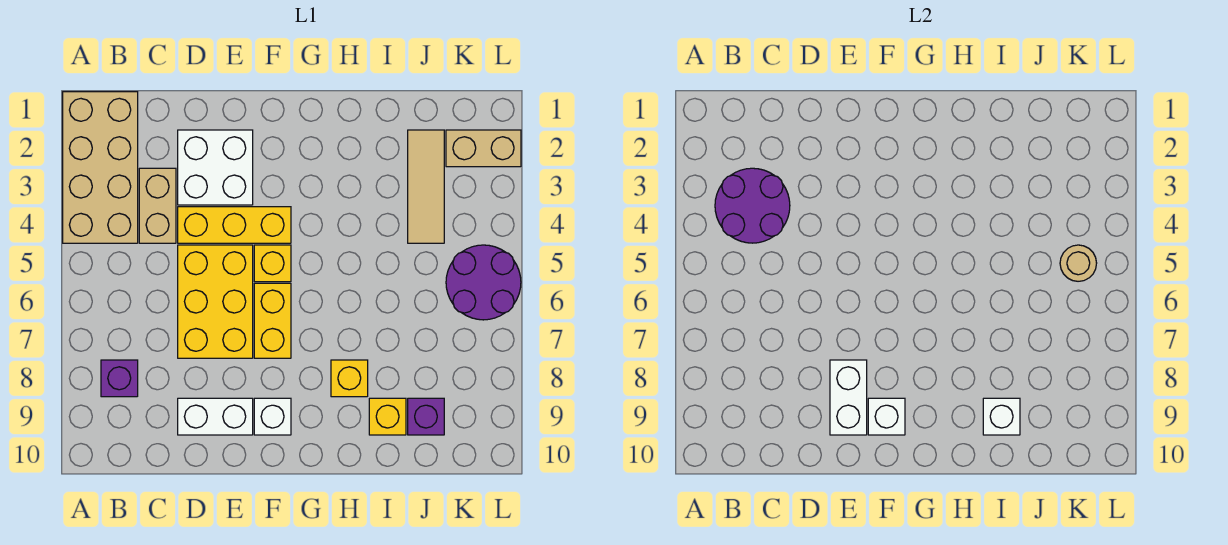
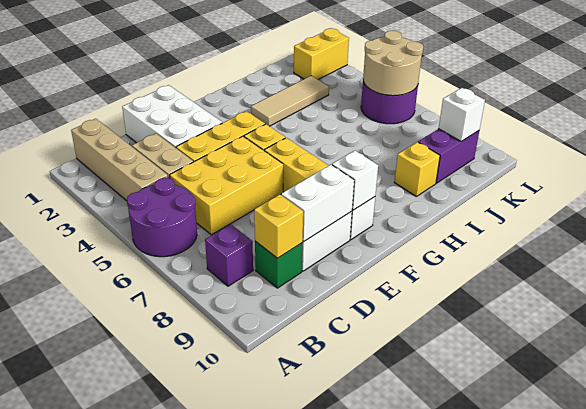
tan brick A1:B4 level 1 -> tan brick B1:B4 level 1
purple round brick B3:C4 level 2 -> purple round brick A5:B6 level 1
none -> green brick C9 level 1
white brick D2:E3 level 1 -> white brick D1:E3 level 1
yellow brick D5:E7 level 1 -> yellow brick C5:E6 level 1
white brick E8:E9 level 2 -> white brick D9:E9 level 2
yellow brick H8 level 1 -> yellow brick C9 level 2
white brick I9 level 2 -> white brick K9 level 2
tan tile J2:J4 level 1 -> tan tile H3:J3 level 1
purple brick J9 level 1 -> purple brick J9:K9 level 1
tan brick K2:L2 level 1 -> yellow brick K2:L2 level 1
tan round brick K5 level 2 -> tan round brick K5:L6 level 2

